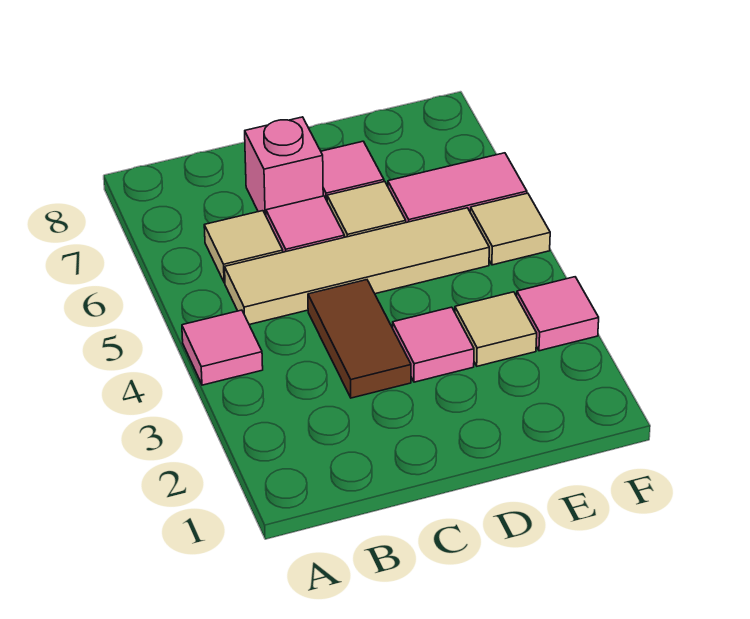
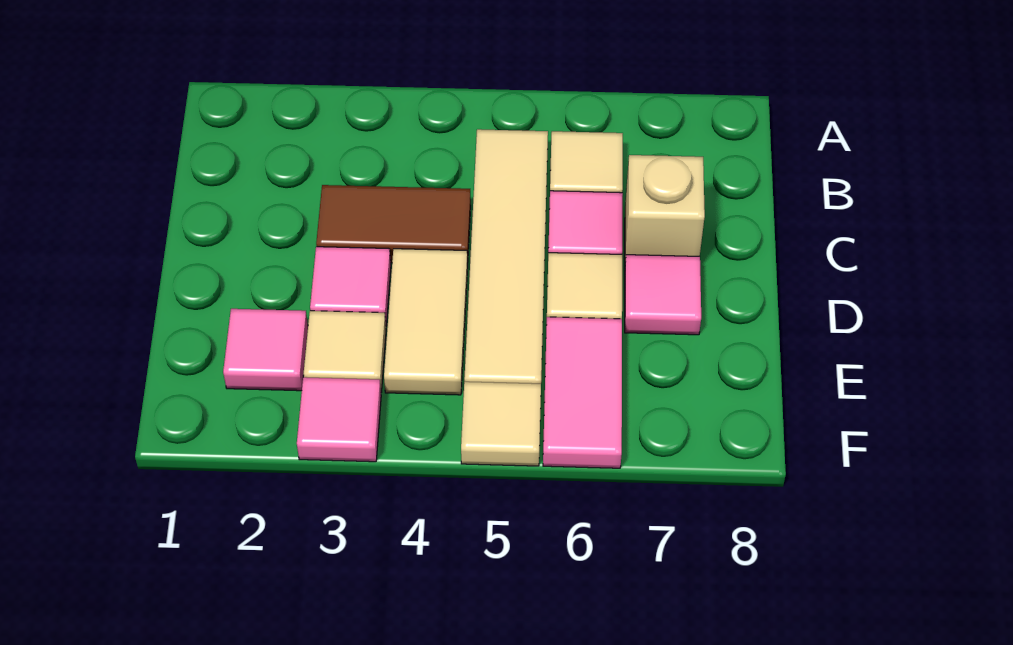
pink tile A4 level 1 -> pink tile E2 level 1
pink brick C7 level 1 -> tan brick C7 level 1
none -> tan tile D4:E4 level 1

